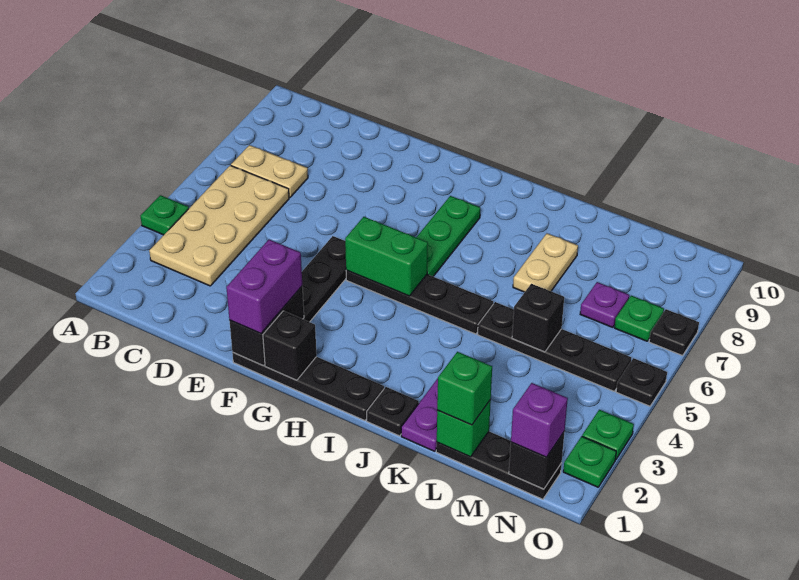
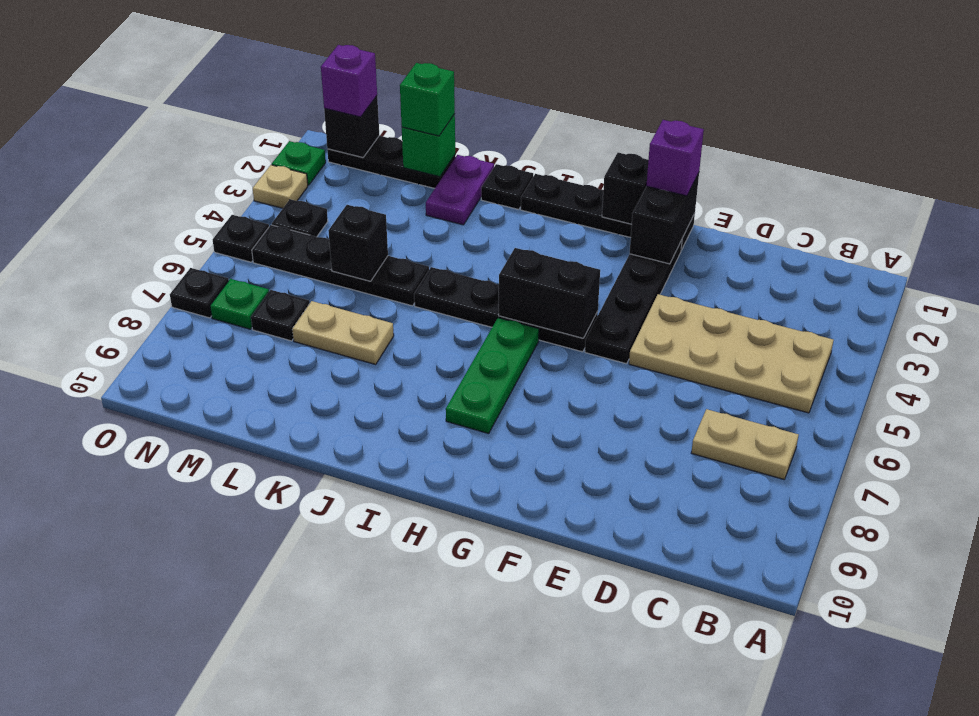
green plate A4 level 1 -> none
tan plate B3:C6 level 1 -> tan plate B4:E5 level 1
purple brick F1:F2 level 3 -> purple brick F1 level 3
green brick G5:H5 level 2 -> black brick G5:H5 level 2
tan plate K7:K8 level 1 -> tan plate K7:L7 level 1
purple plate M7 level 1 -> black plate M7 level 1
none -> black plate N4 level 1
green plate O3 level 1 -> tan plate O3 level 1

